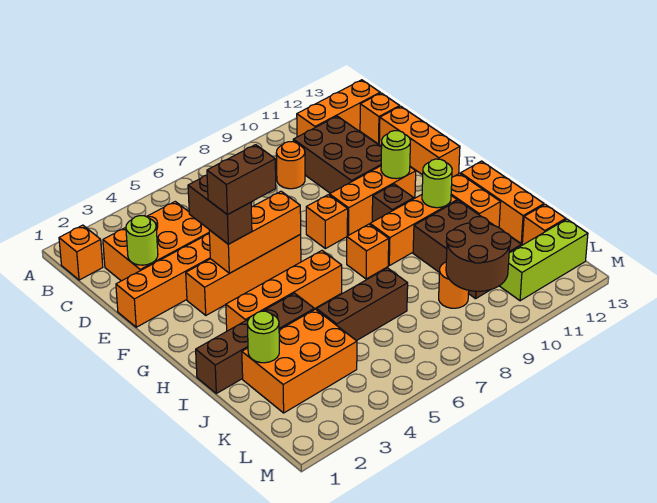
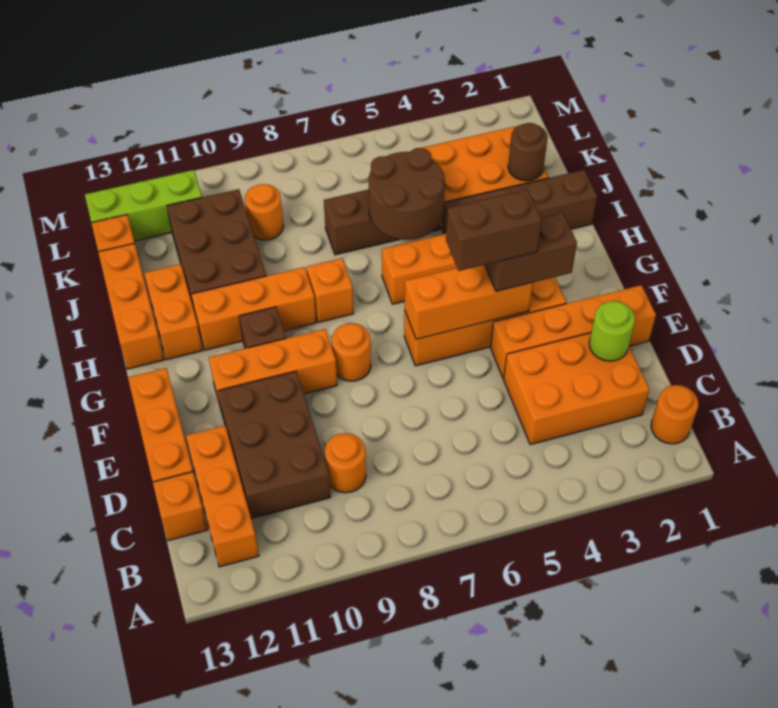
orange brick B1 level 1 -> orange round brick B1 level 1
orange brick B11:B13 level 1 -> orange brick B12:D12 level 1
brown brick E4:F4 level 3 -> brown brick F3:F4 level 3
orange brick F8 level 1 -> orange round brick F8 level 1
lime round brick F11 level 2 -> none
lime round brick H11 level 2 -> none
lime round brick J2 level 2 -> brown round brick J2 level 2
brown round brick K9:L10 level 2 -> brown round brick I5:J6 level 2

